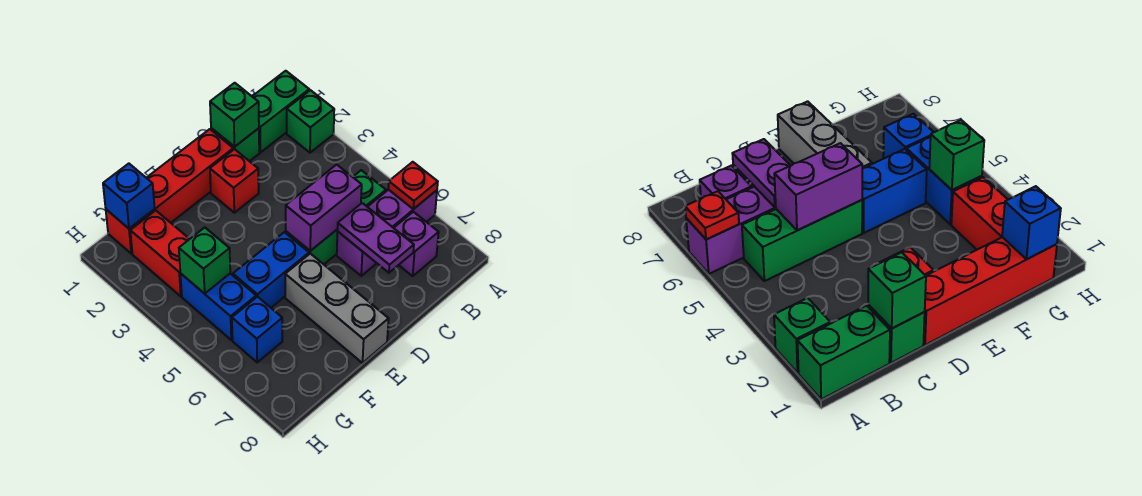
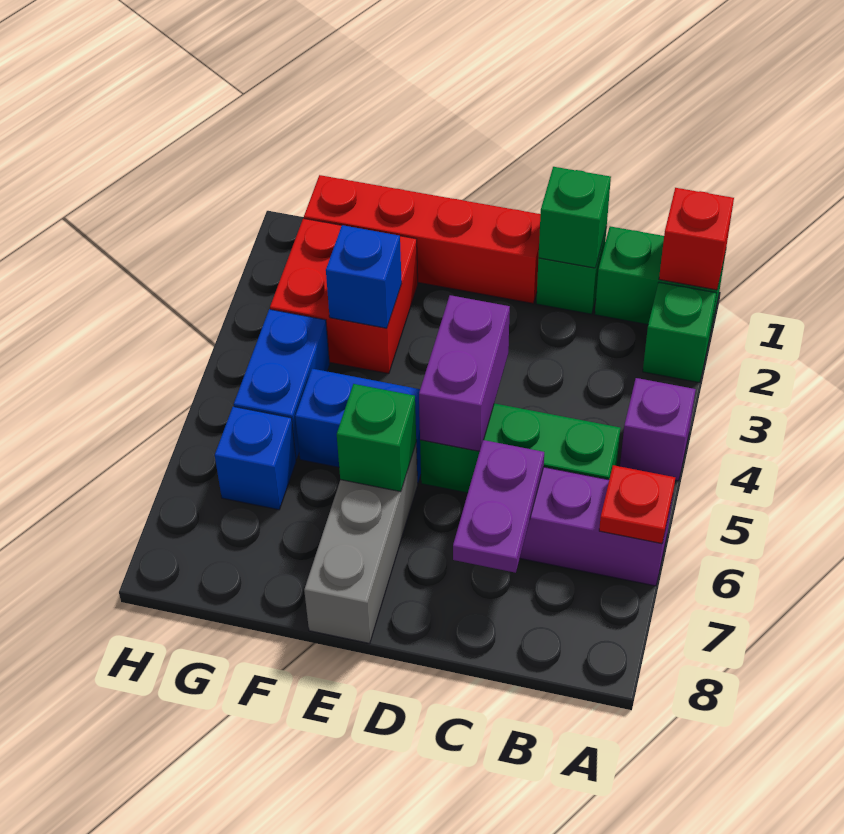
purple brick B7 level 1 -> purple brick A4 level 1
purple brick C5:D5 level 2 -> purple brick D4:D5 level 2
red brick D2 level 1 -> red brick A1 level 2
blue brick G1 level 2 -> blue brick F3 level 2
red brick G2:G3 level 1 -> red brick F2:G3 level 1
green brick G4 level 2 -> green brick E6 level 2

